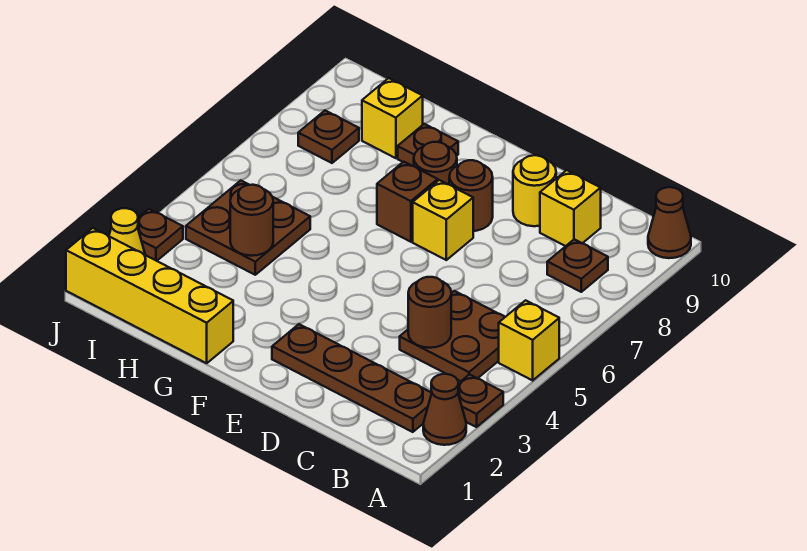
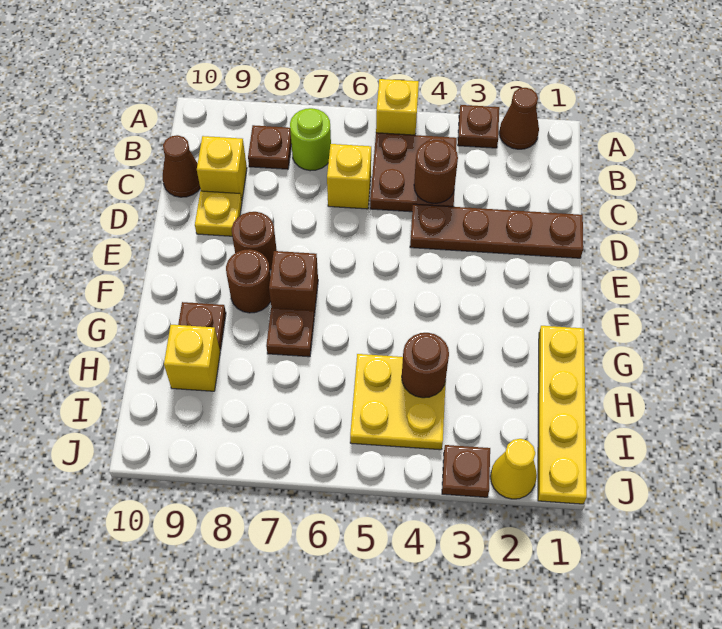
brown cone A10 level 1 -> brown cone C10 level 1
brown plate B2:E2 level 1 -> brown plate D1:D4 level 1
none -> lime round brick B7 level 1
yellow round brick D9 level 1 -> yellow plate D9 level 1
yellow brick E7 level 1 -> yellow brick C6 level 1
yellow brick G1:J1 level 1 -> yellow plate G1:J1 level 1
brown plate H4:I5 level 1 -> yellow plate H4:I5 level 1
brown plate I8 level 1 -> brown plate G7 level 1

